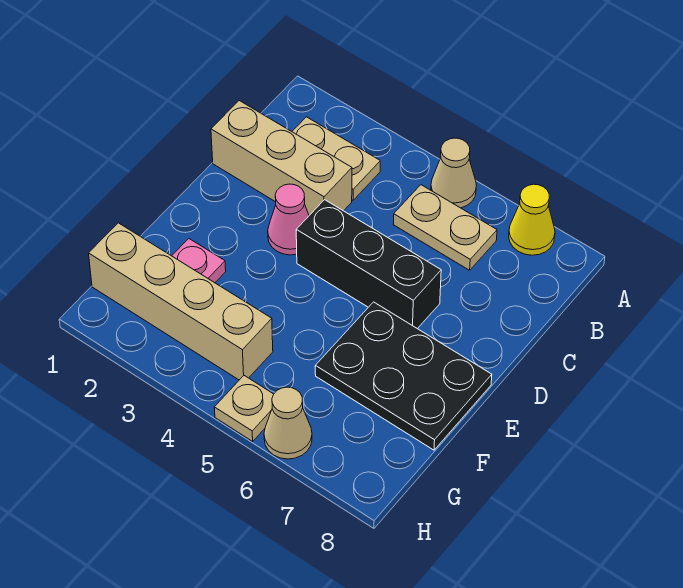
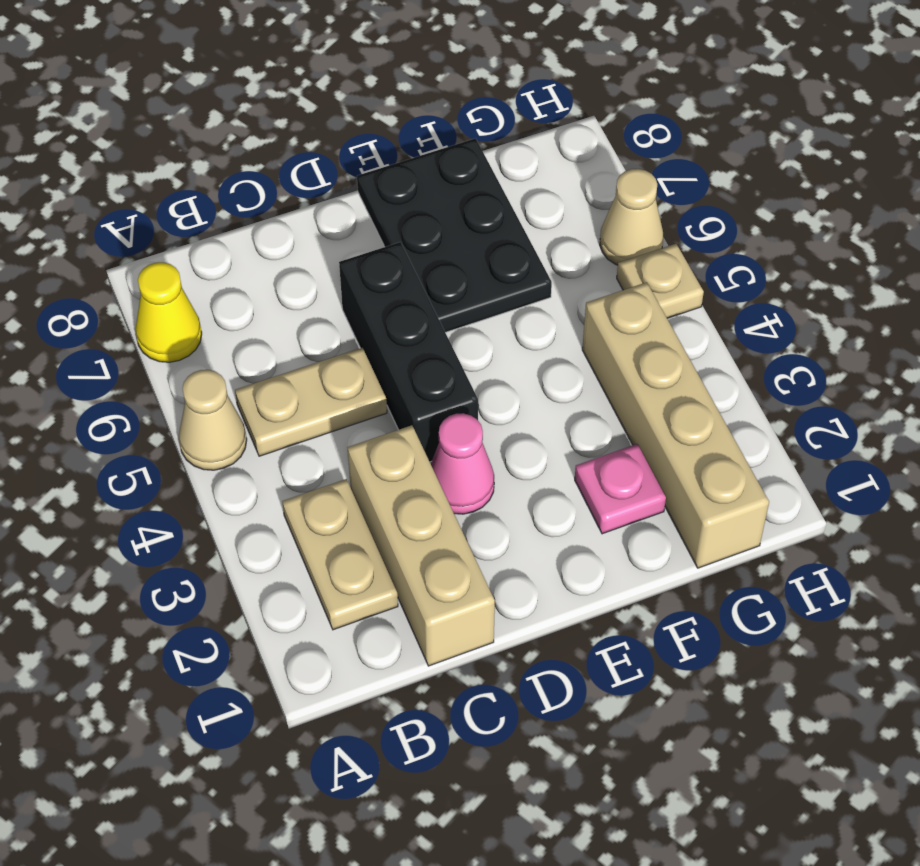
tan plate B5:B6 level 1 -> tan plate B5:C5 level 1

